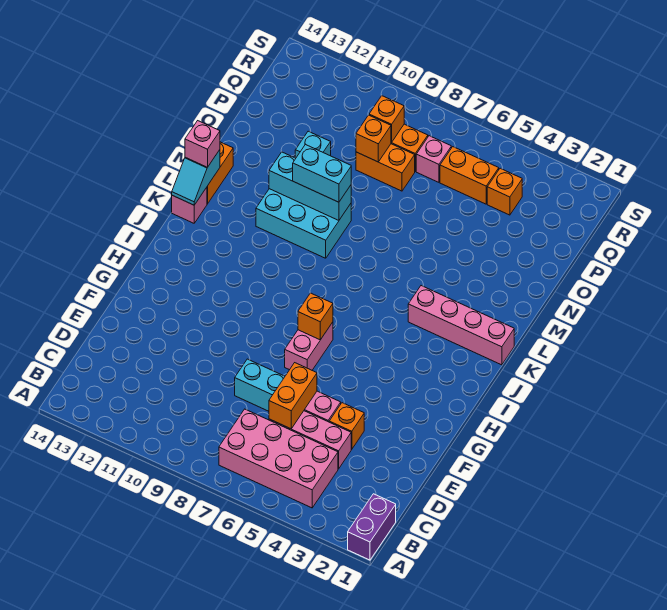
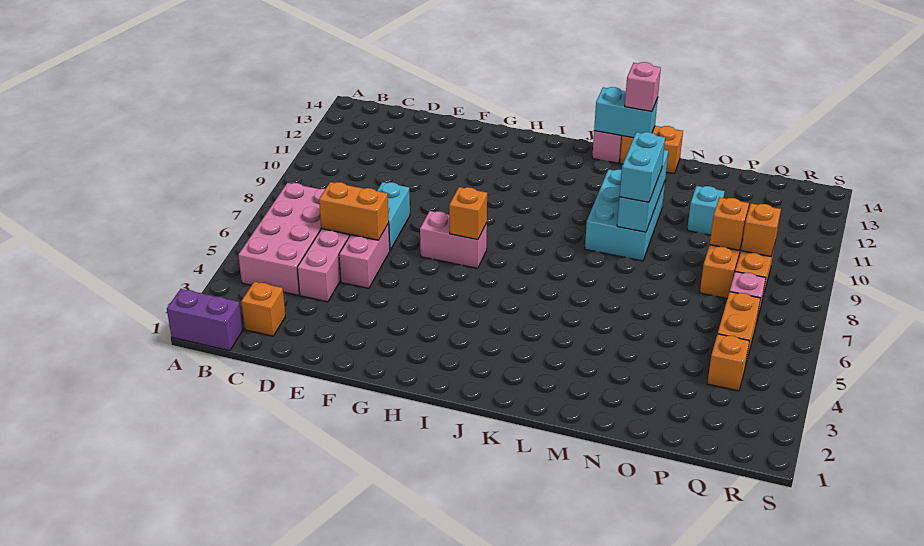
orange brick E4 level 1 -> orange brick C2 level 1
pink brick K1:K4 level 1 -> none
cyan slope K14:L14 level 2 top L -> cyan brick K14:L14 level 2

